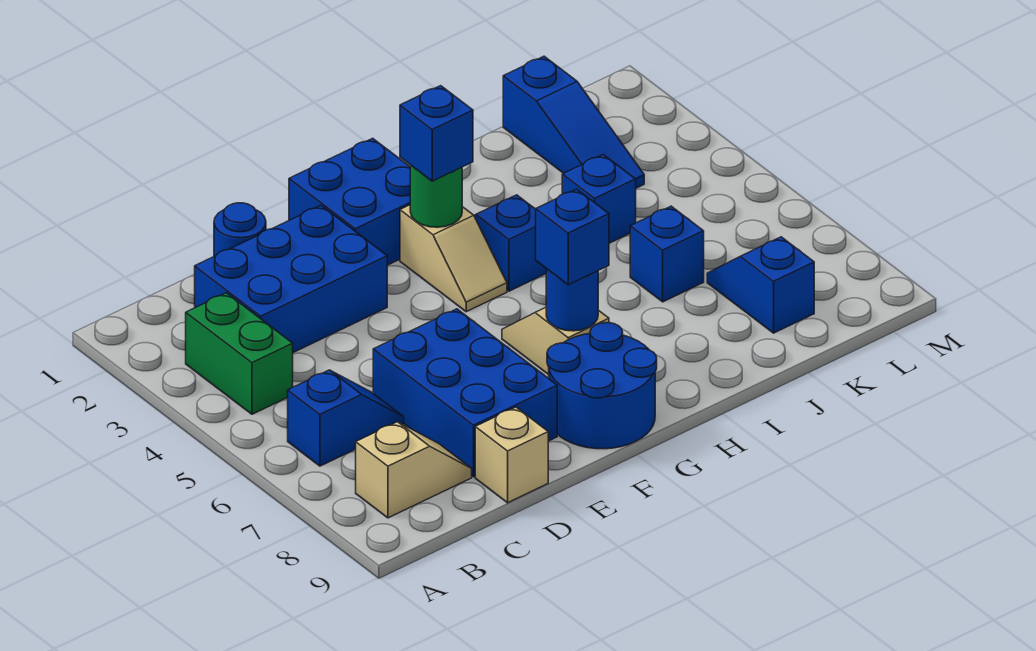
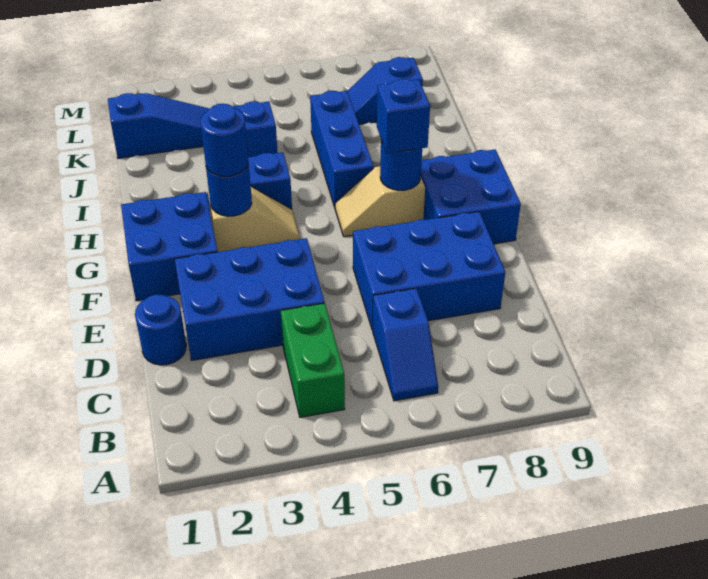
green brick B3:B4 level 1 -> green brick B4:C4 level 1
blue slope B6:C6 level 1 top B -> blue slope B6:C6 level 1 top C
tan slope B8:C8 level 1 top B -> none
blue brick C2:E3 level 1 -> blue brick D2:E4 level 1
tan brick D9 level 1 -> none
blue round brick F8:G9 level 1 -> blue brick F8:G9 level 1
green round brick G3 level 2 -> blue round brick G3 level 2
blue brick G3 level 3 -> blue round brick G3 level 3
blue brick J6 level 1 -> blue brick H6:J6 level 1

